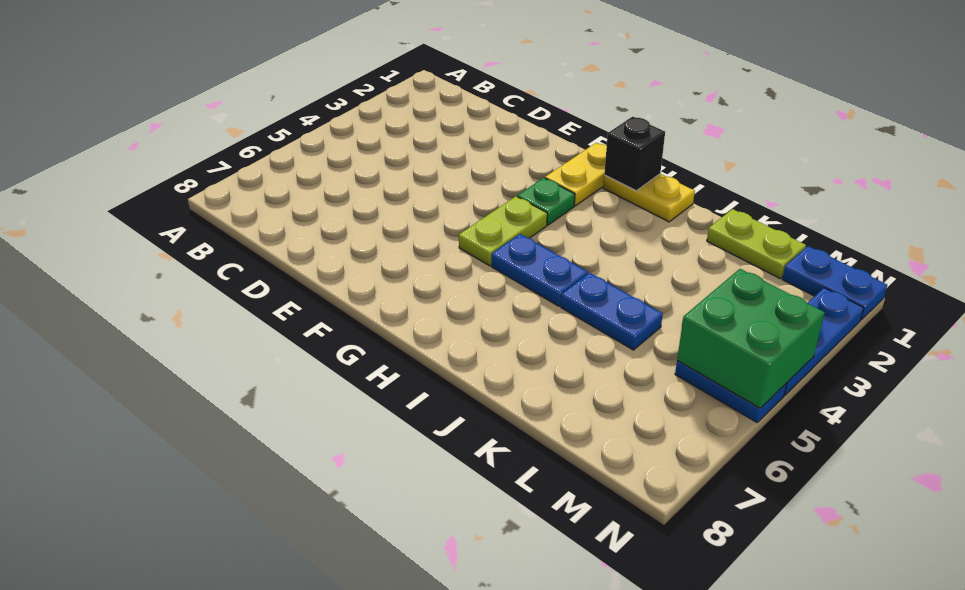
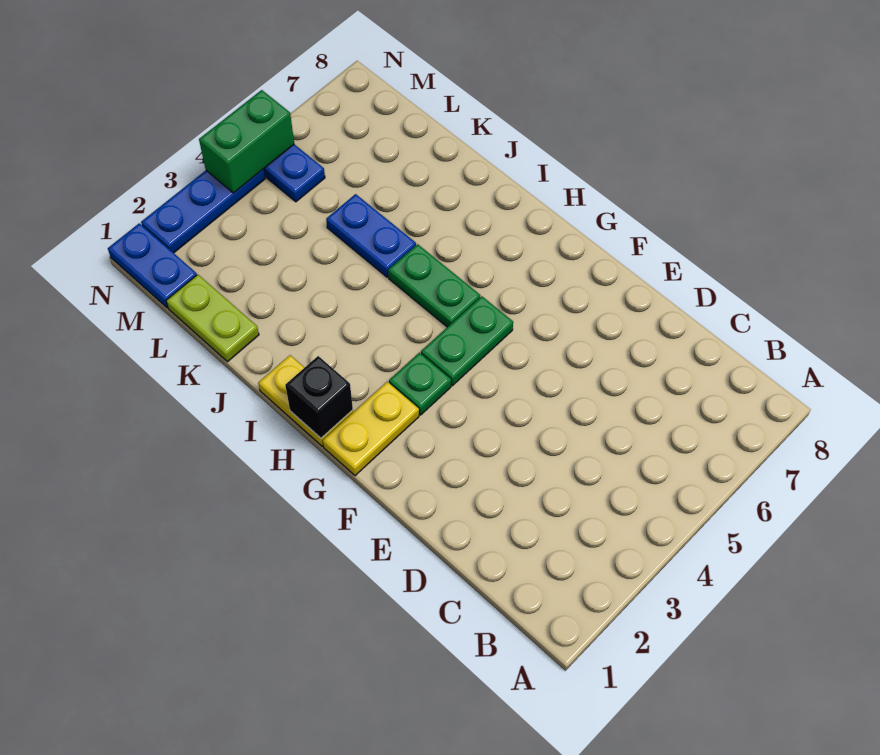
lime plate G4:G5 level 1 -> green plate G4:G5 level 1
blue plate H5:I5 level 1 -> green plate H5:I5 level 1
green brick M4:N5 level 2 -> green brick N4:N5 level 2

